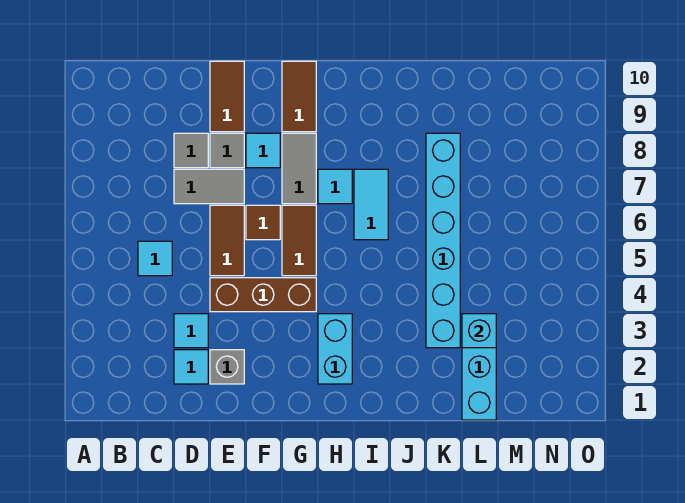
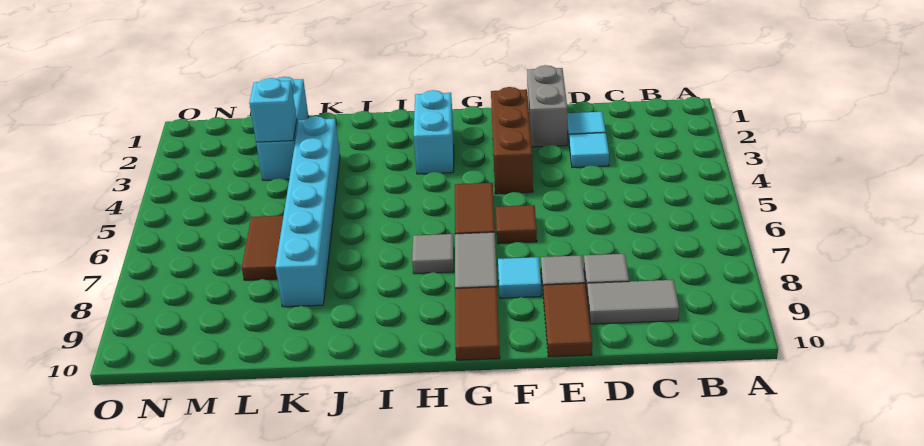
cyan tile C5 level 1 -> none
grey tile D7:E7 level 1 -> grey tile C9:D9 level 1
grey brick E2 level 1 -> grey brick E1:E2 level 1
brown brick E4:G4 level 1 -> brown brick F2:F4 level 1
brown tile E5:E6 level 1 -> brown tile L6:L7 level 1
cyan tile H7 level 1 -> grey tile H7 level 1
cyan tile I6:I7 level 1 -> none

